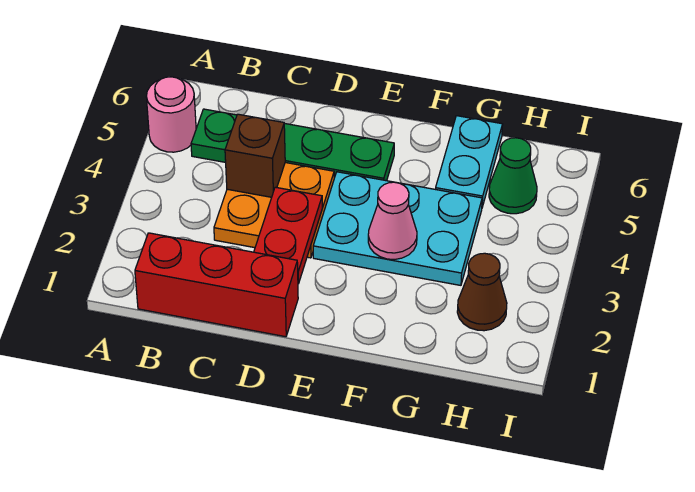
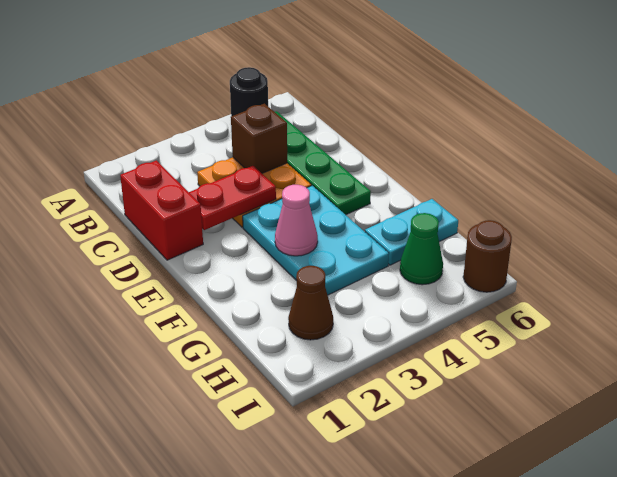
pink round brick A5 level 1 -> black round brick A5 level 1
red brick B1:D1 level 1 -> red brick C1:D1 level 1
none -> brown round brick I6 level 1

